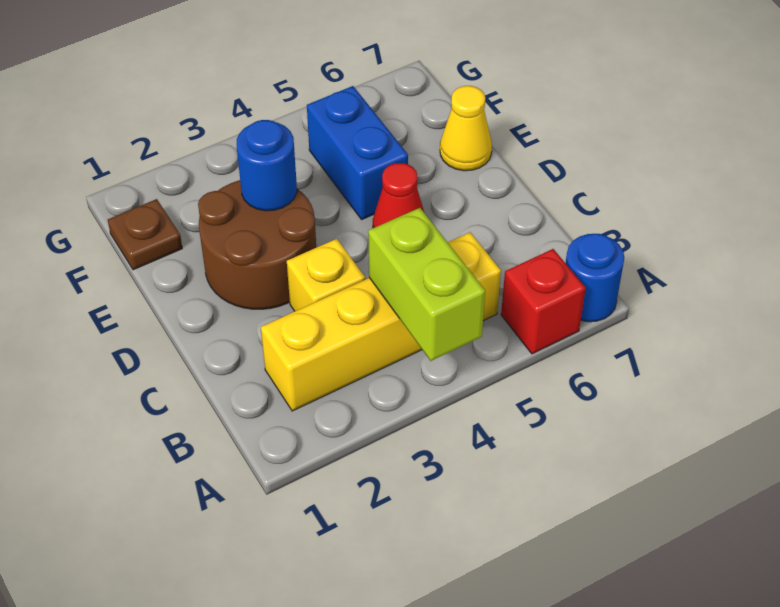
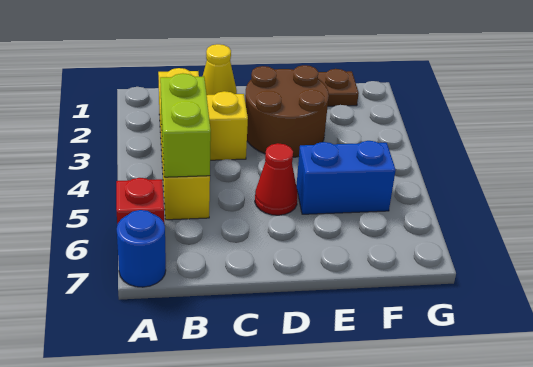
lime brick A4:B4 level 2 -> lime brick B4:B5 level 2
blue round brick E3 level 2 -> none
yellow cone E7 level 1 -> yellow cone C1 level 1

